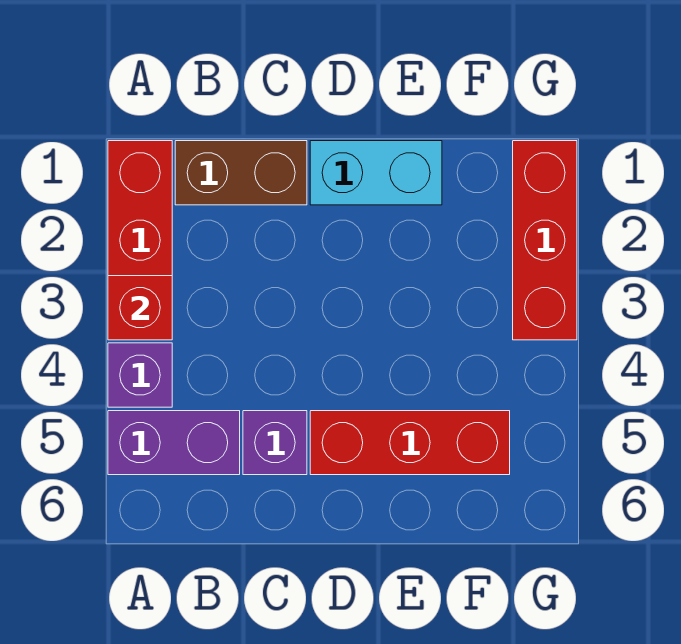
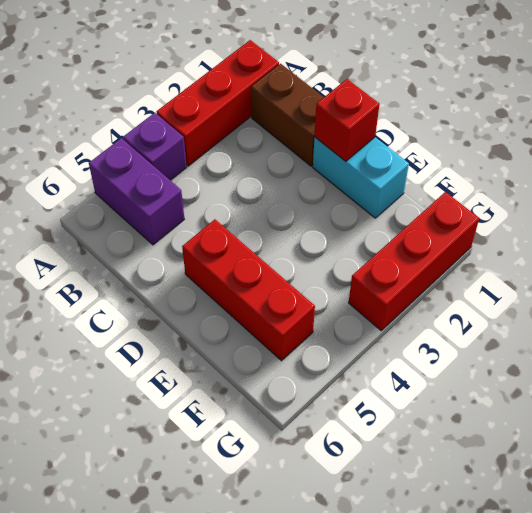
red brick A3 level 2 -> red brick D1 level 2
purple brick C5 level 1 -> none

